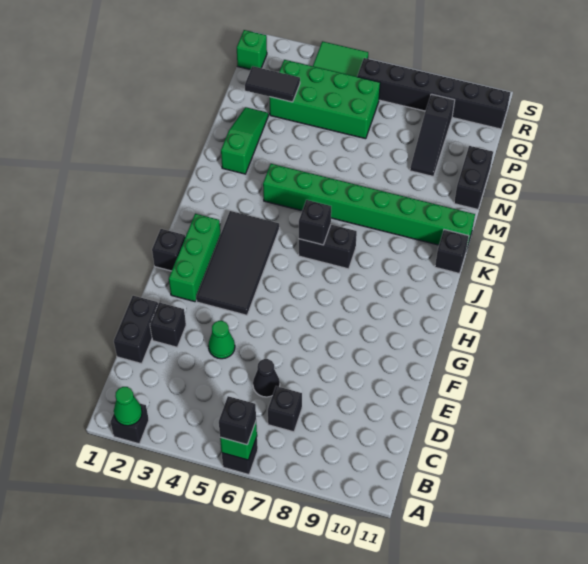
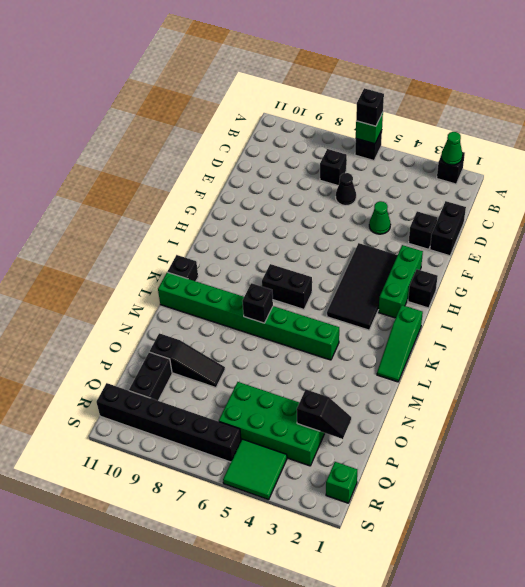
black brick J6 level 2 -> black brick L7 level 2
green slope M2:O2 level 1 top M -> green slope J1:L1 level 1 top J
black brick N11:O11 level 1 -> black brick P10:Q10 level 1
black slope O9:Q9 level 1 top Q -> black slope O8:O10 level 1 top 10
black tile P2:P3 level 2 -> black slope P2:P3 level 2 top 3

